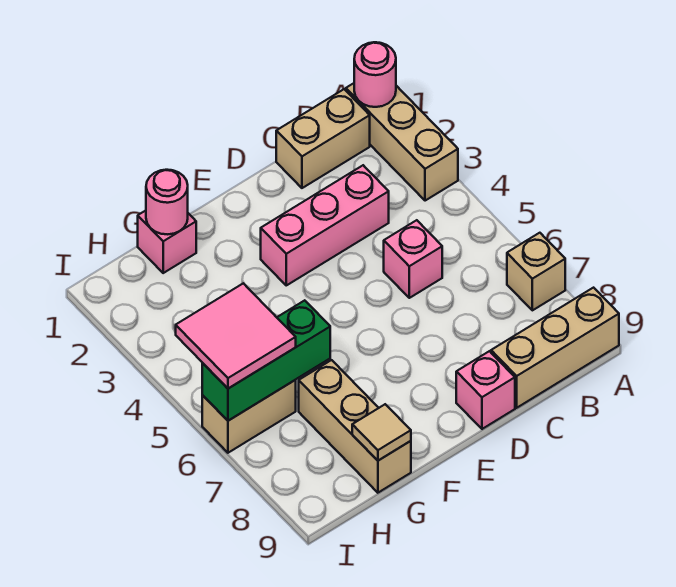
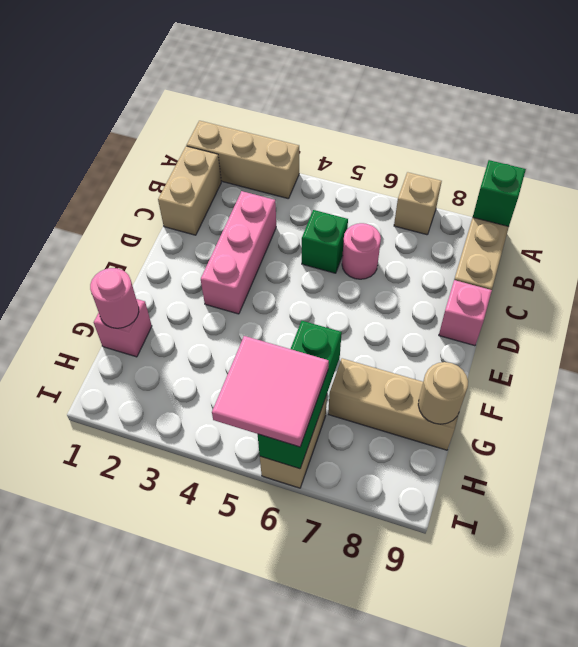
pink round brick A1 level 2 -> pink round brick C6 level 1
none -> green brick A9 level 2
pink brick C5 level 1 -> green brick C5 level 1
tan tile G9 level 2 -> tan round brick G9 level 2

